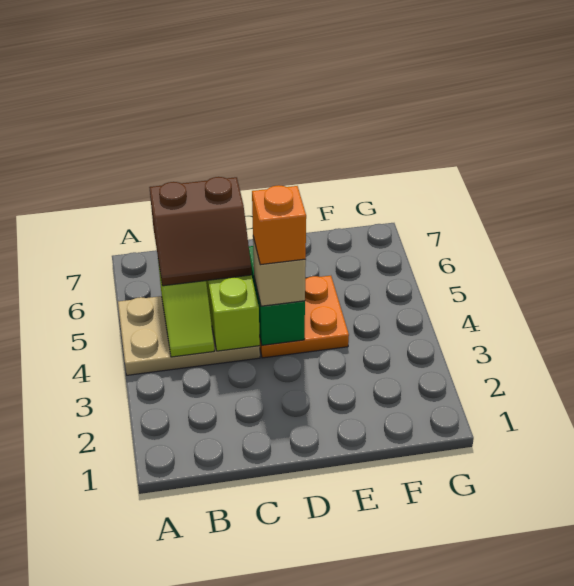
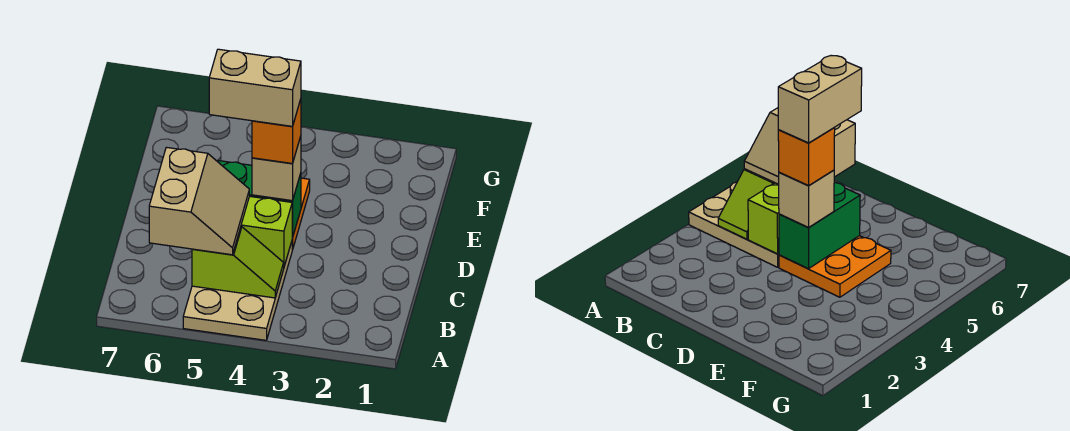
brown slope B5:C6 level 3 top 6 -> tan slope B5:C6 level 3 top 6
none -> tan brick D4:D5 level 5

